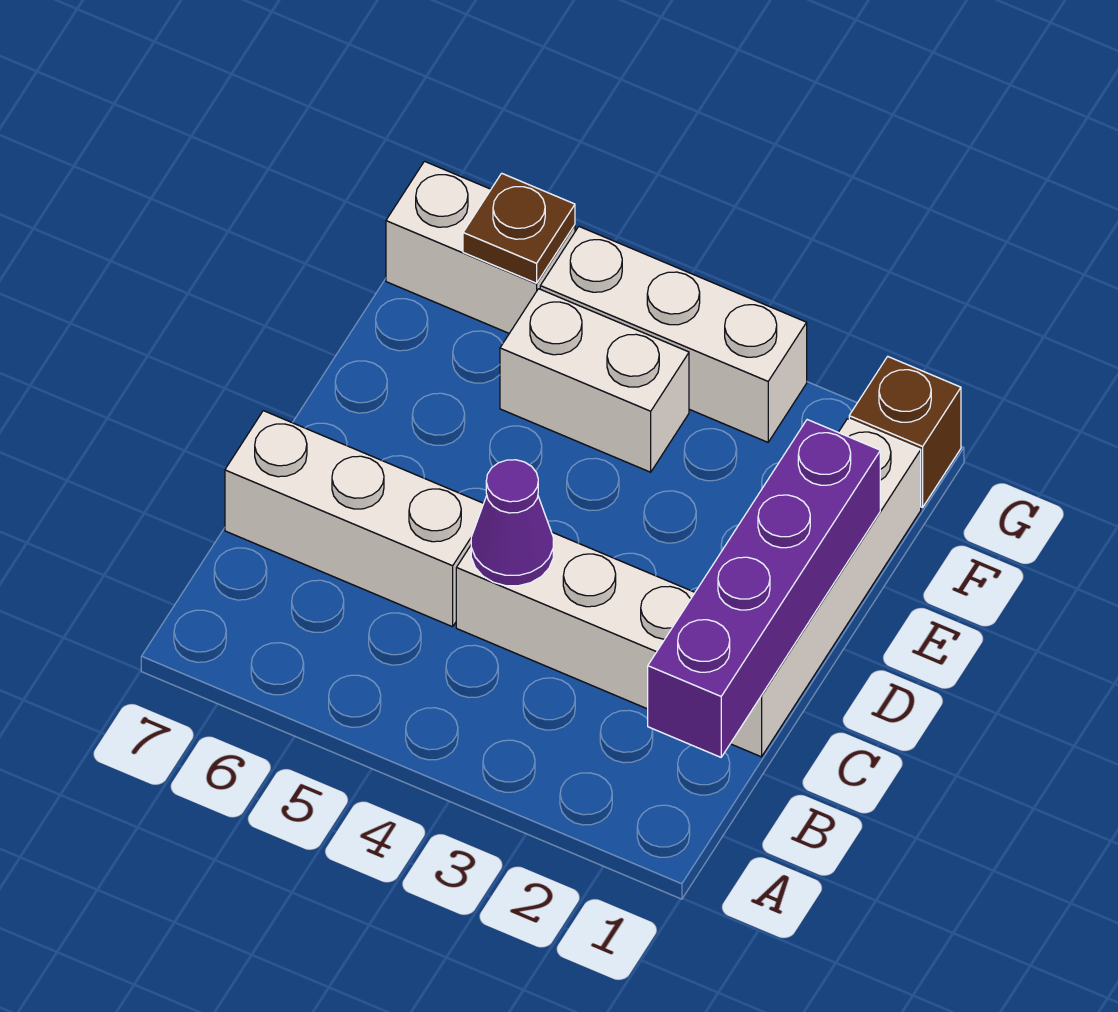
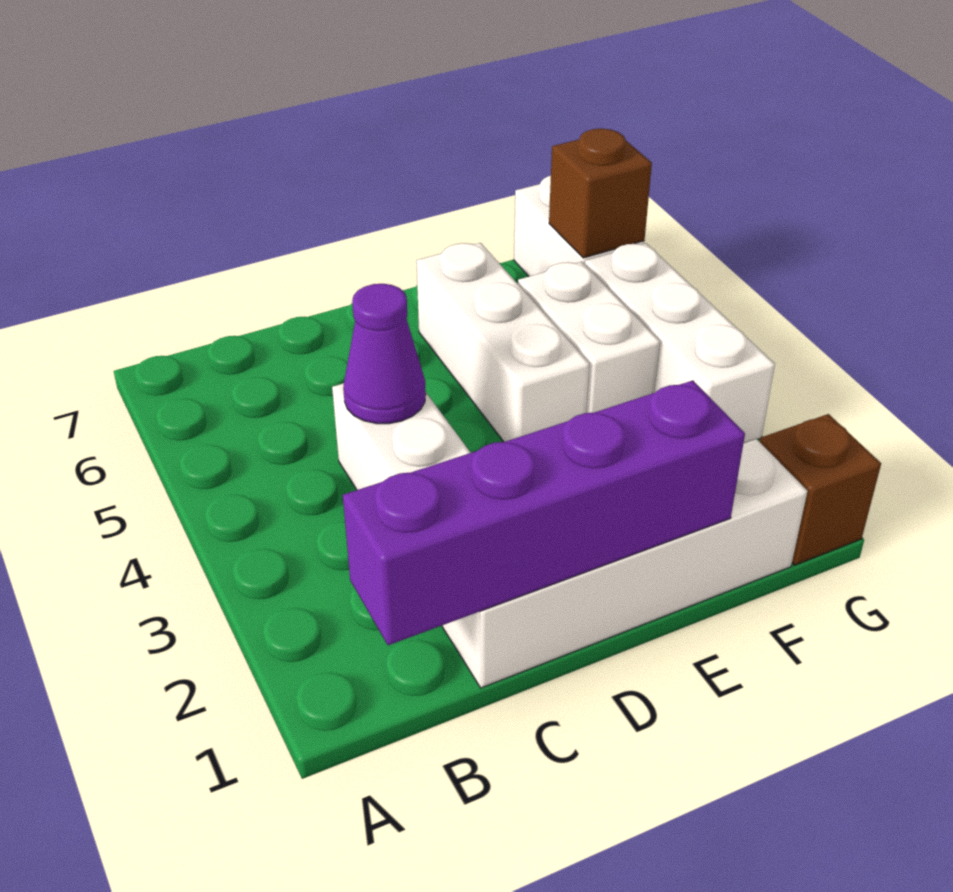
white brick C5:C7 level 1 -> white brick E4:E6 level 1
brown plate G6 level 2 -> brown brick G6 level 2

